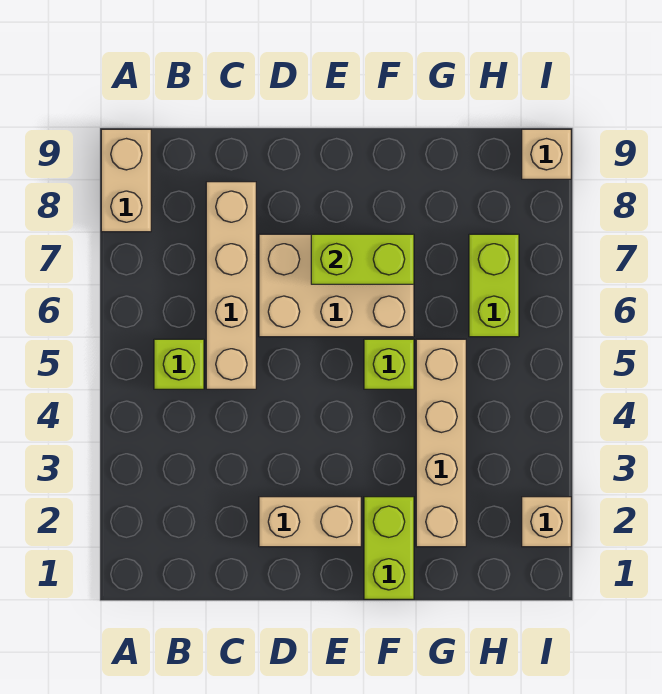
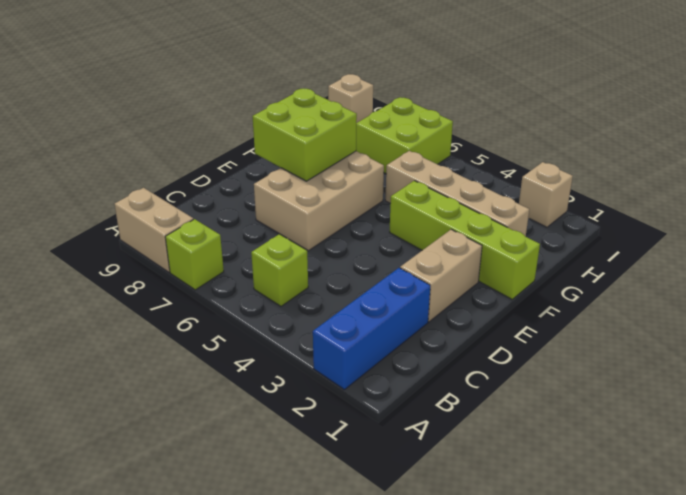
none -> blue brick A2:C2 level 1
tan brick C5:C8 level 1 -> none
lime brick E7:F7 level 2 -> lime brick E7:F8 level 2
lime brick F1:F2 level 1 -> lime brick F1:F4 level 1
lime brick F5 level 1 -> lime brick A7 level 1
lime brick H6:H7 level 1 -> lime brick H6:I7 level 1

